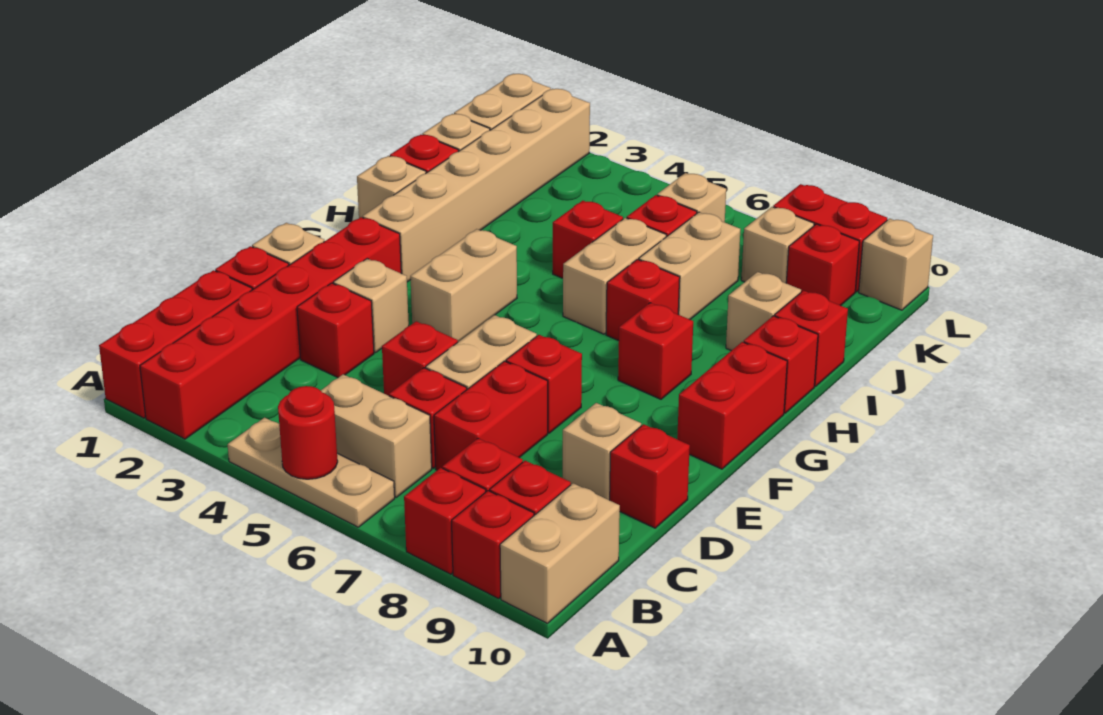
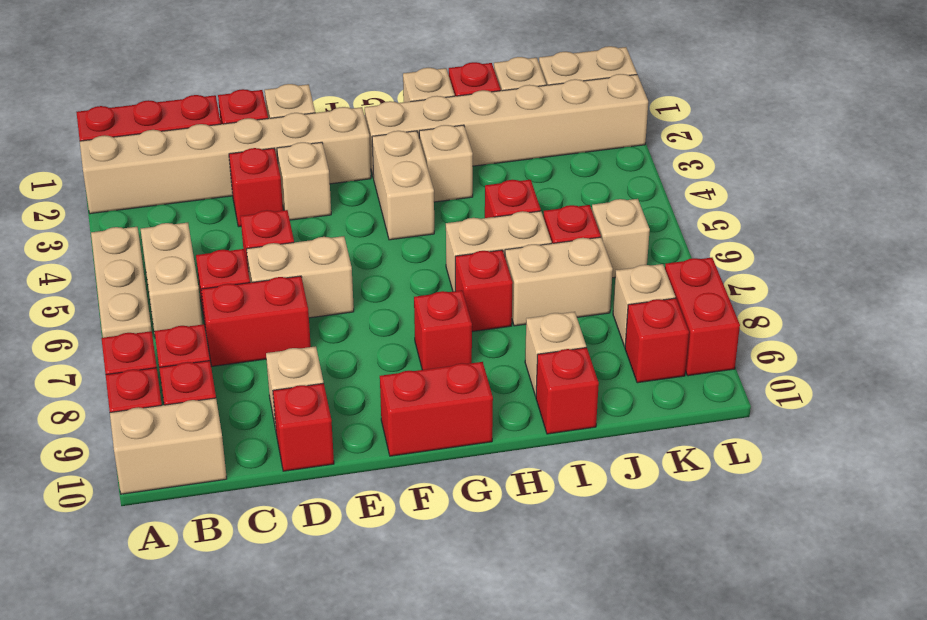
red brick A2:F2 level 1 -> tan brick A2:F2 level 1
red round brick A5 level 2 -> none
red brick E7 level 1 -> none
tan brick F4:G4 level 1 -> tan brick G3:G4 level 1
red brick H10 level 1 -> none
tan brick L10 level 1 -> tan brick H3 level 1

